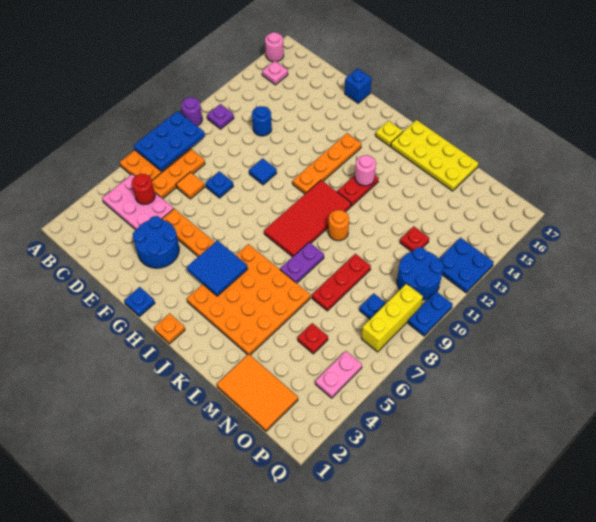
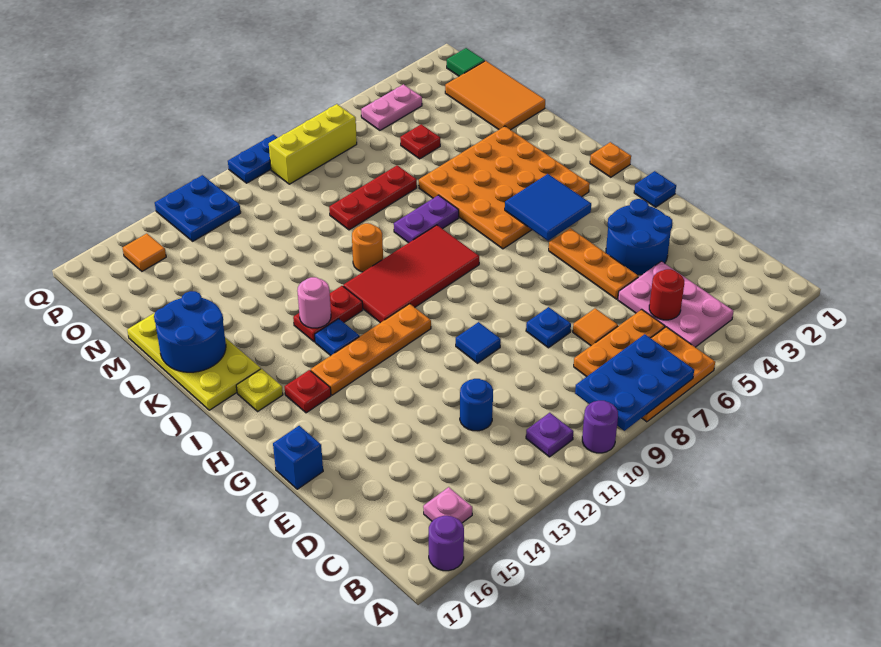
pink round brick A16 level 1 -> purple round brick A16 level 1
red plate N12 level 1 -> red plate H15 level 1
blue plate O8 level 1 -> blue plate I13 level 1
blue round brick O10:P11 level 1 -> blue round brick K16:L17 level 2
none -> green tile P1 level 1
none -> orange tile P15 level 1

